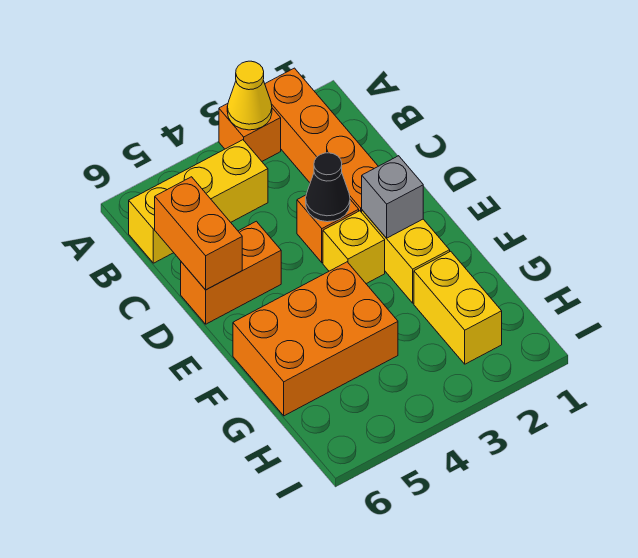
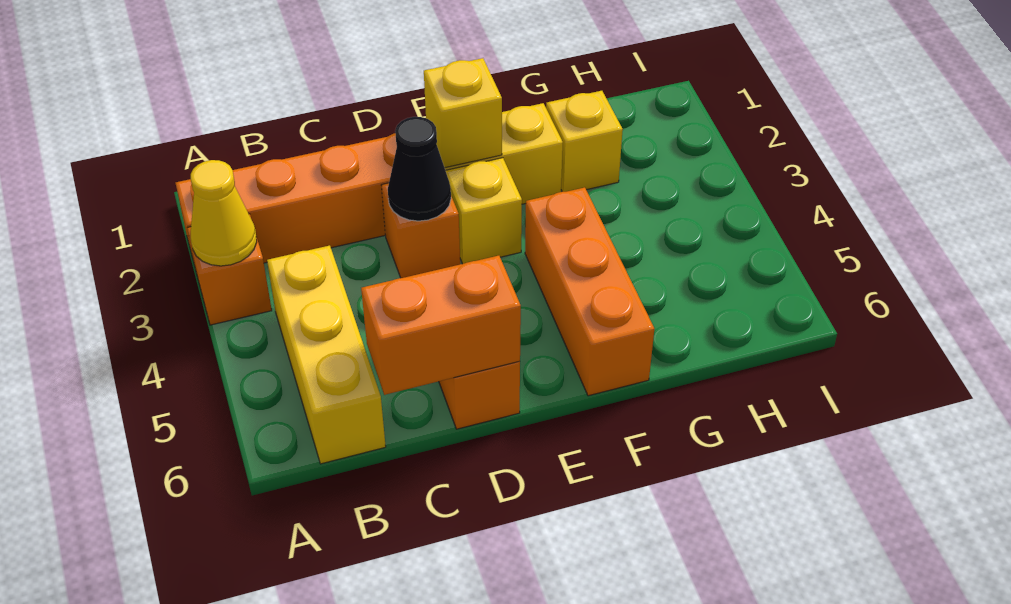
grey brick E2 level 2 -> yellow brick E2 level 2
orange brick F4:G6 level 1 -> orange brick F4:F6 level 1
yellow brick G2:H2 level 1 -> yellow brick G2 level 1

